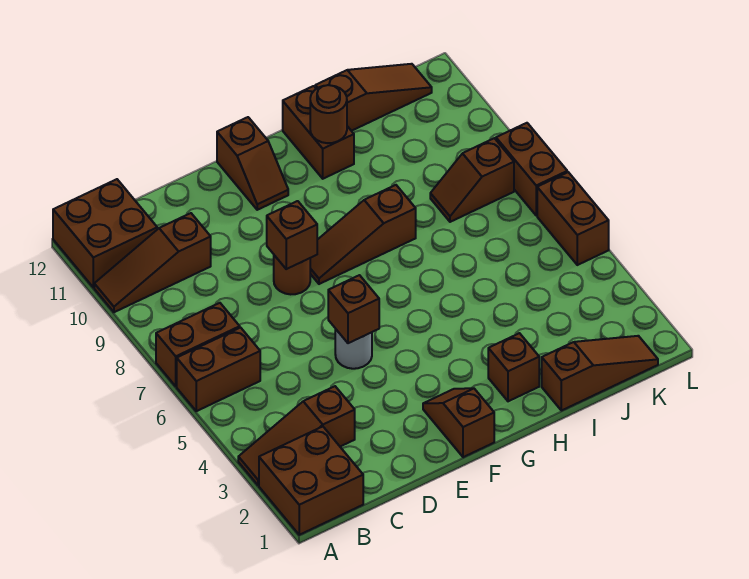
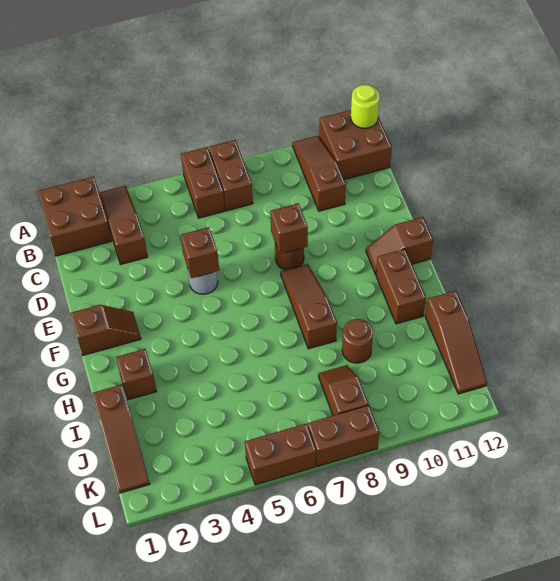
none -> lime round brick A12 level 2
brown brick H11:H12 level 1 -> brown brick G11:H11 level 1
brown round brick H11 level 2 -> brown round brick I9 level 1

